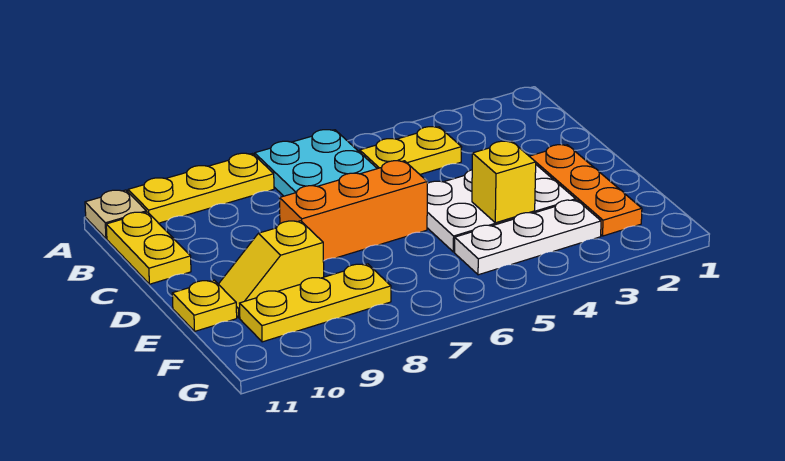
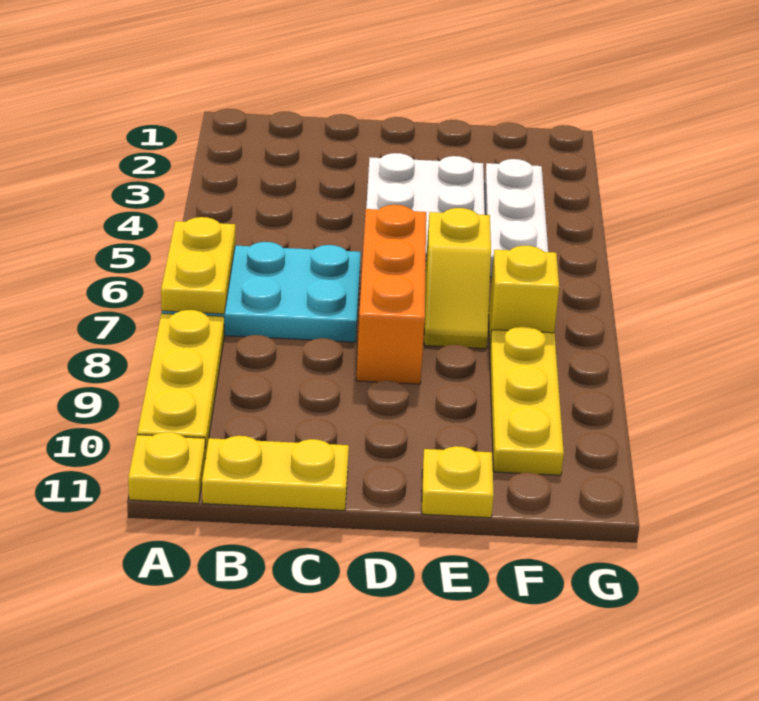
tan plate A11 level 1 -> yellow plate A11 level 1
yellow plate B4:B5 level 1 -> yellow plate A6:A7 level 2
orange plate D2:F2 level 1 -> none
yellow brick E4 level 2 -> yellow brick F7 level 1
yellow slope E9:E10 level 1 top 9 -> yellow slope E6:E7 level 1 top 6

